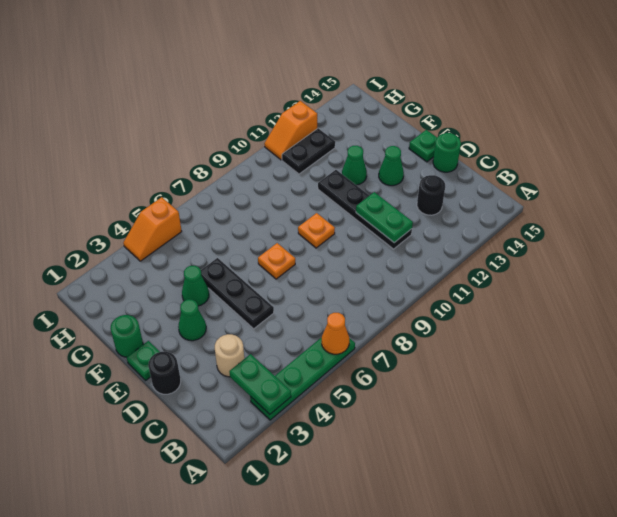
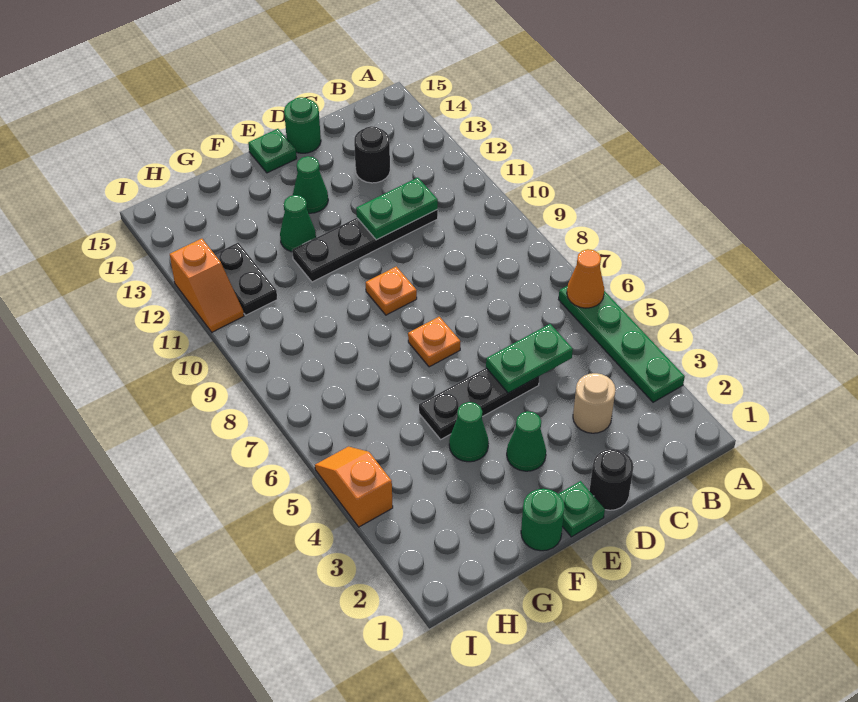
green plate A3:B3 level 2 -> green plate C5:D5 level 2
orange slope I4:I5 level 1 top 5 -> orange slope I4:I5 level 1 top 4

